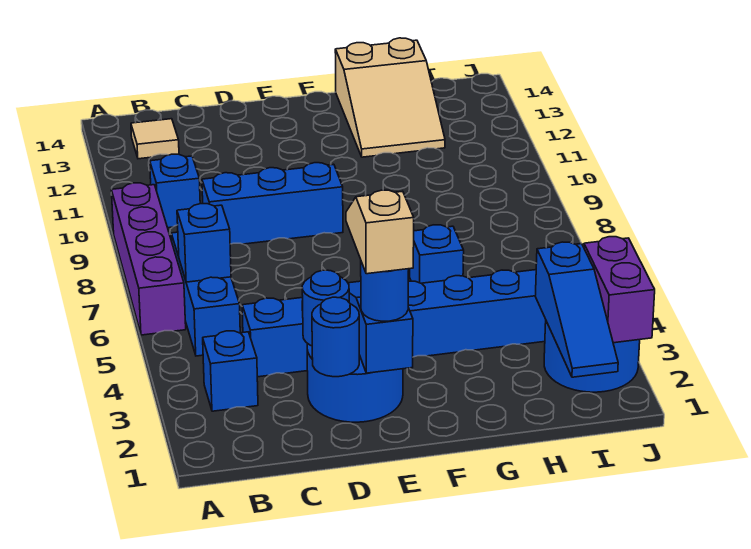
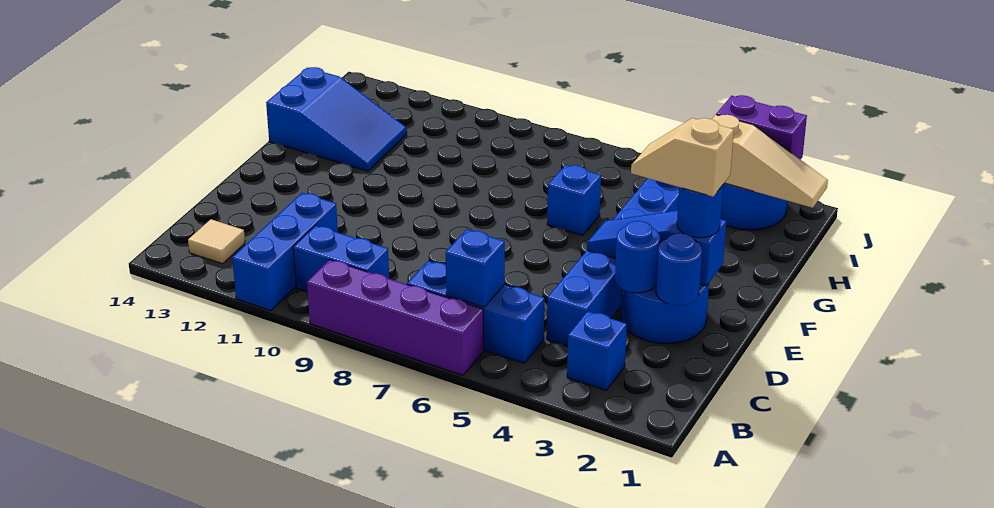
blue brick B10 level 1 -> blue brick B9:B10 level 1
blue brick C9:E9 level 1 -> blue brick A11:C11 level 1
tan slope G12:H14 level 1 top 14 -> blue slope G12:H14 level 1 top 14
blue slope I1:I3 level 2 top 3 -> tan slope I1:I3 level 2 top 3

